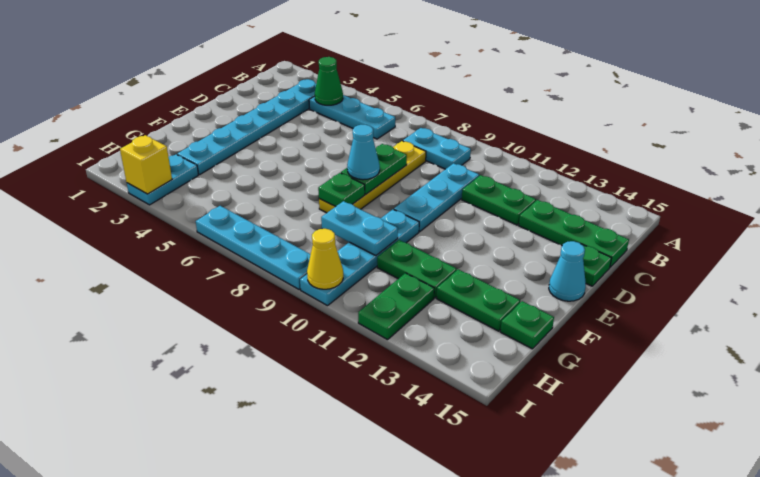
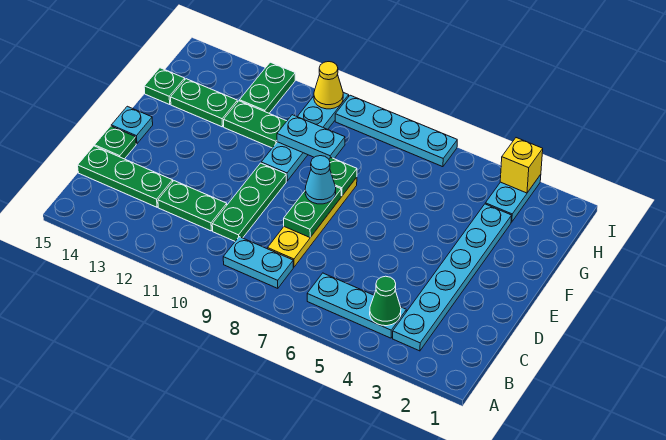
cyan plate C10:E10 level 1 -> green plate C10:E10 level 1
cyan cone E15 level 1 -> cyan plate E15 level 1

